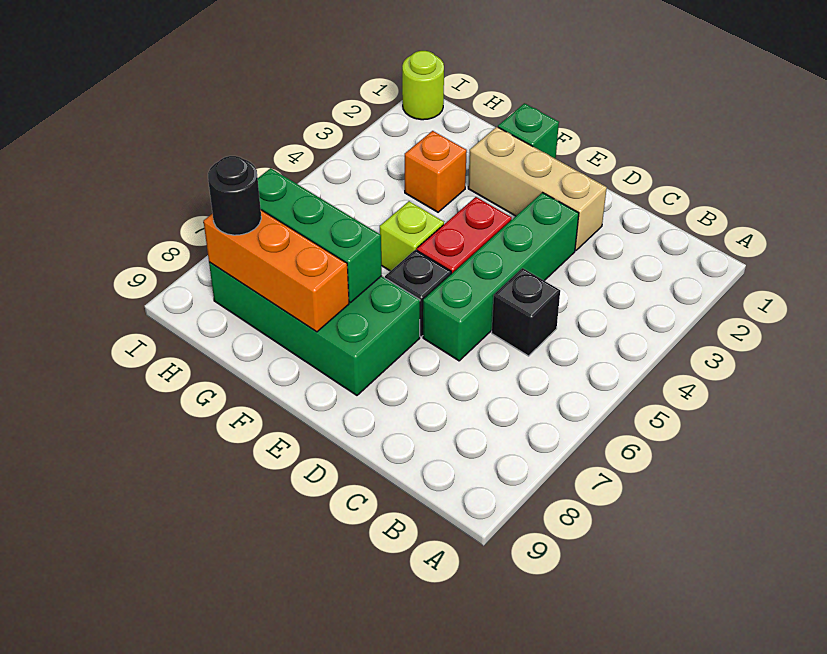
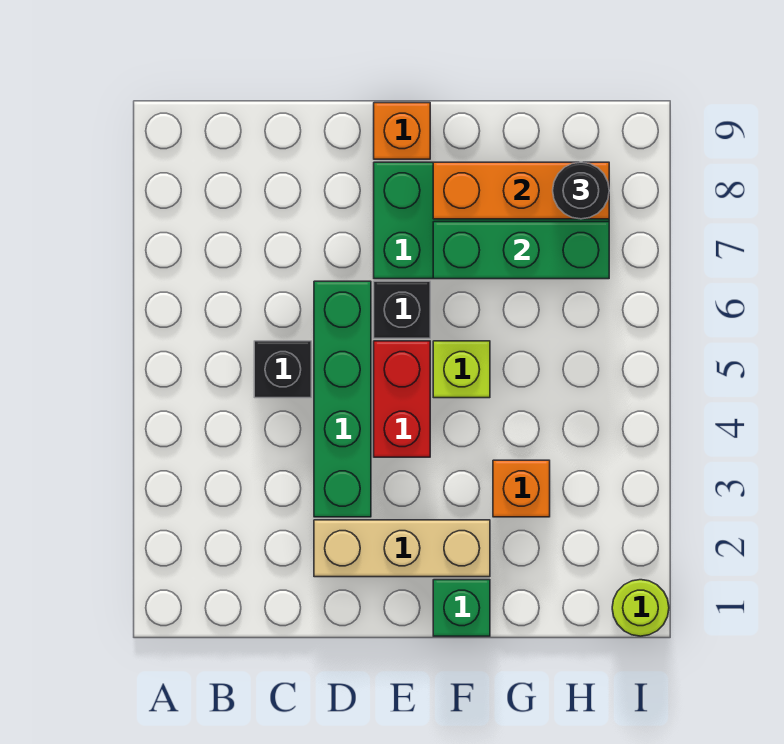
none -> orange brick E9 level 1

